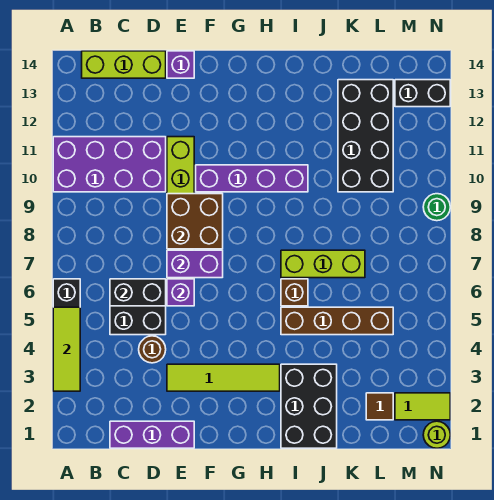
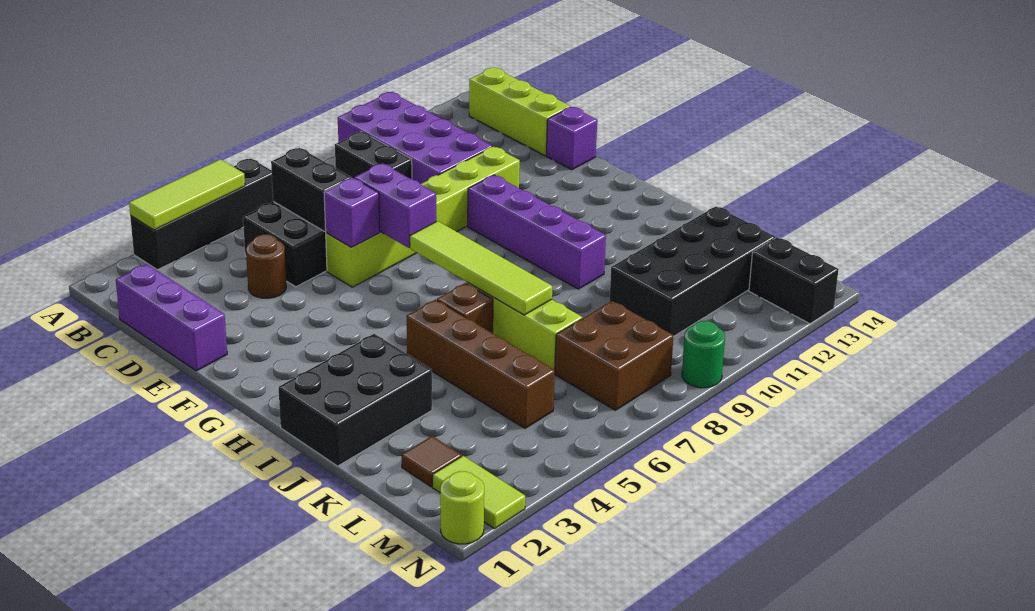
none -> black brick B9:C9 level 1
lime tile E3:H3 level 1 -> lime tile G7:J7 level 2
brown brick E8:F9 level 2 -> brown brick L7:M8 level 1

